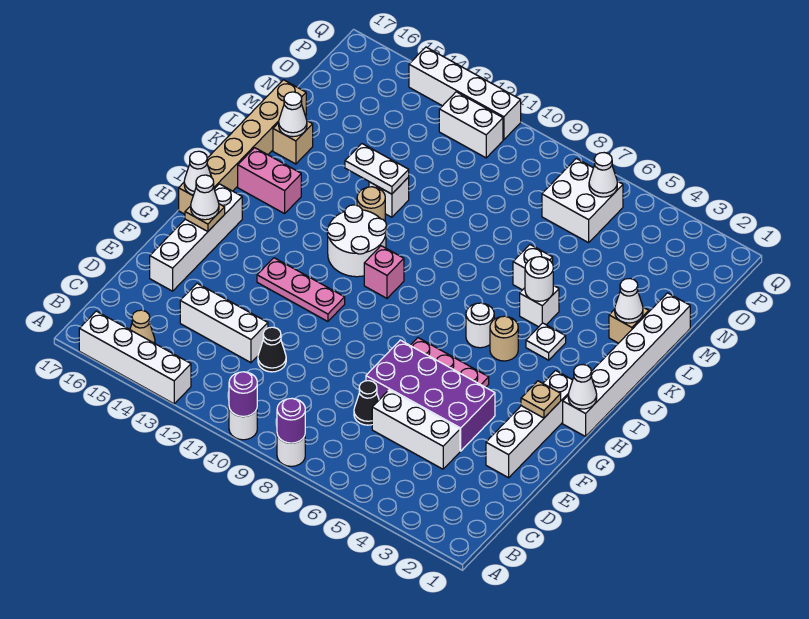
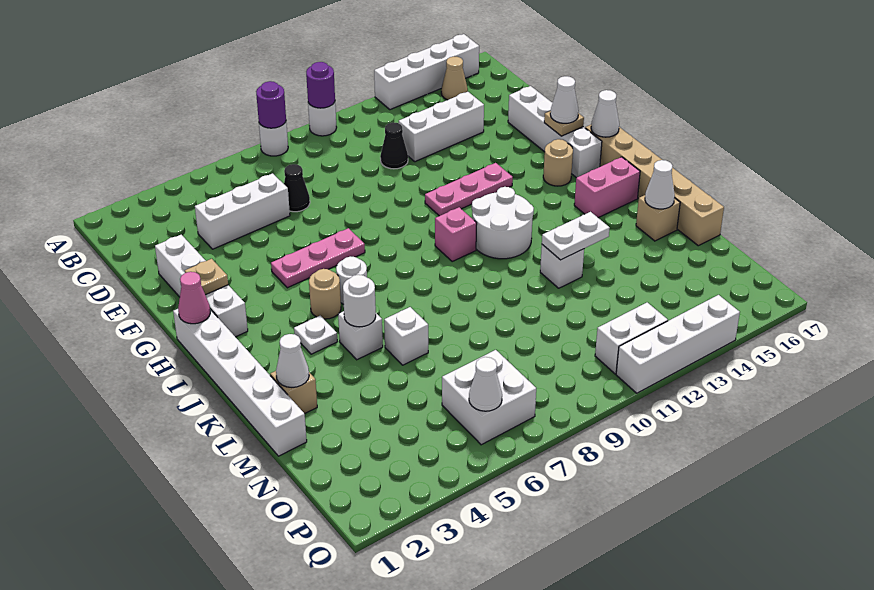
purple brick E4:F7 level 1 -> none
white cone H1 level 2 -> pink cone H1 level 2
tan round brick K12 level 1 -> tan round brick H15 level 1

